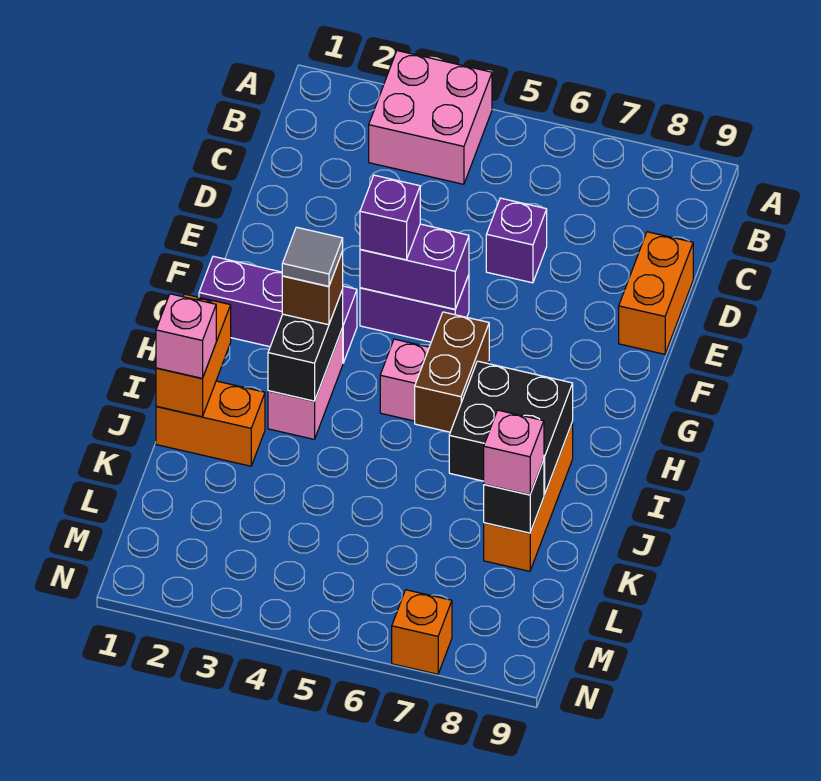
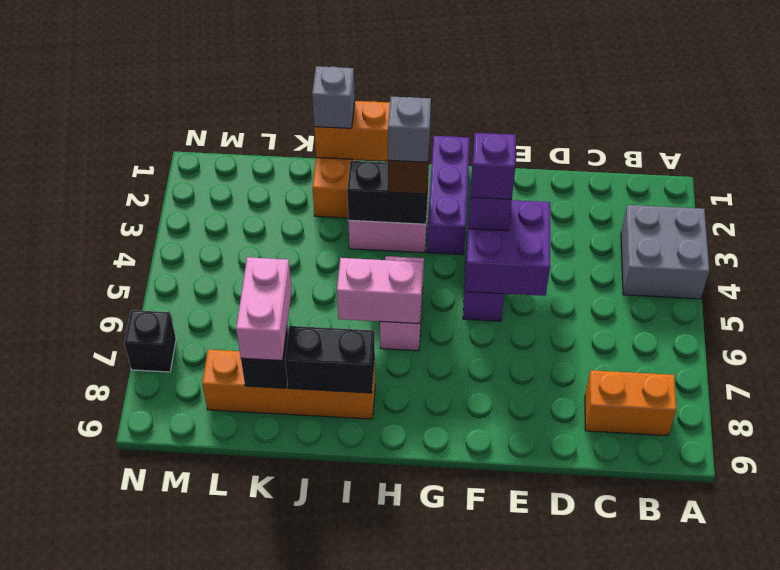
pink brick A3:B4 level 1 -> grey brick A3:B4 level 1
purple brick D6 level 1 -> purple brick F4 level 4
orange brick D9:E9 level 1 -> orange brick B8:C8 level 1
purple brick F4:F5 level 2 -> purple brick E4:F5 level 2
grey tile H3 level 4 -> grey brick H3 level 4
brown brick H6:I6 level 2 -> pink brick H6:I6 level 2
black brick I7:J8 level 2 -> black brick I8:J8 level 2
orange brick I8:K8 level 1 -> orange brick I8:L8 level 1
pink brick J1 level 3 -> grey brick J1 level 3
pink brick K8 level 3 -> pink brick K7:K8 level 3
orange brick N7 level 1 -> black brick N7 level 1

